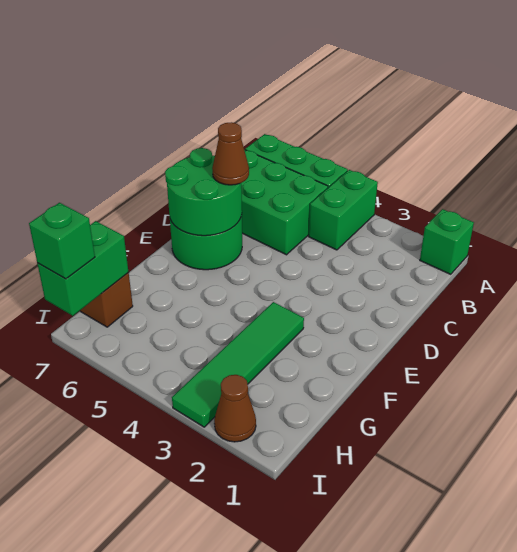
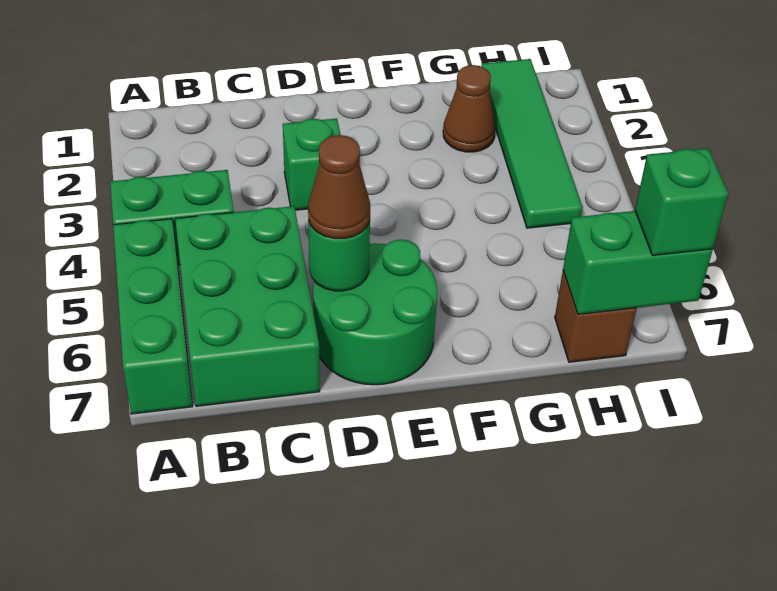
green brick A1 level 1 -> green brick D3 level 1
green round brick D6:E7 level 2 -> green round brick D6 level 2
green tile F3:I3 level 1 -> green tile H1:H4 level 1
brown cone I2 level 1 -> brown cone G2 level 1

